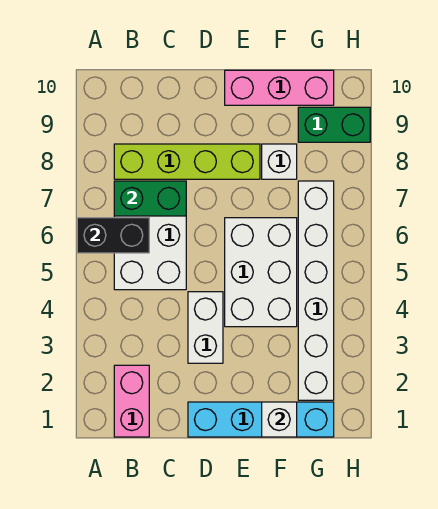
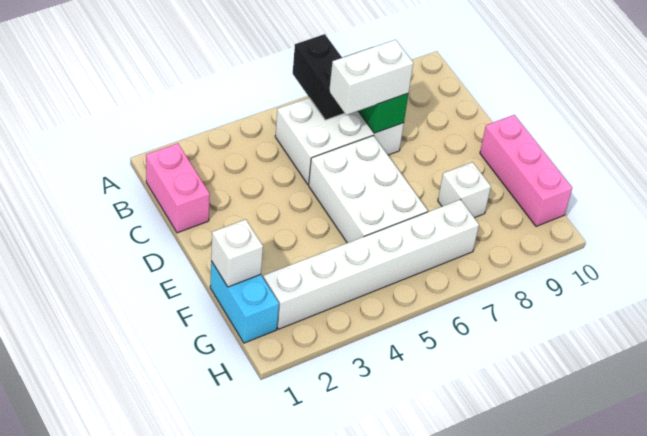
pink brick B1:B2 level 1 -> pink brick B1:C1 level 1
lime brick B8:E8 level 1 -> none
cyan brick D1:G1 level 1 -> cyan brick F1:G1 level 1
white brick D3:D4 level 1 -> white brick C6:C7 level 3
white brick E4:F6 level 1 -> white brick D5:F6 level 1
green brick G9:H9 level 1 -> none

